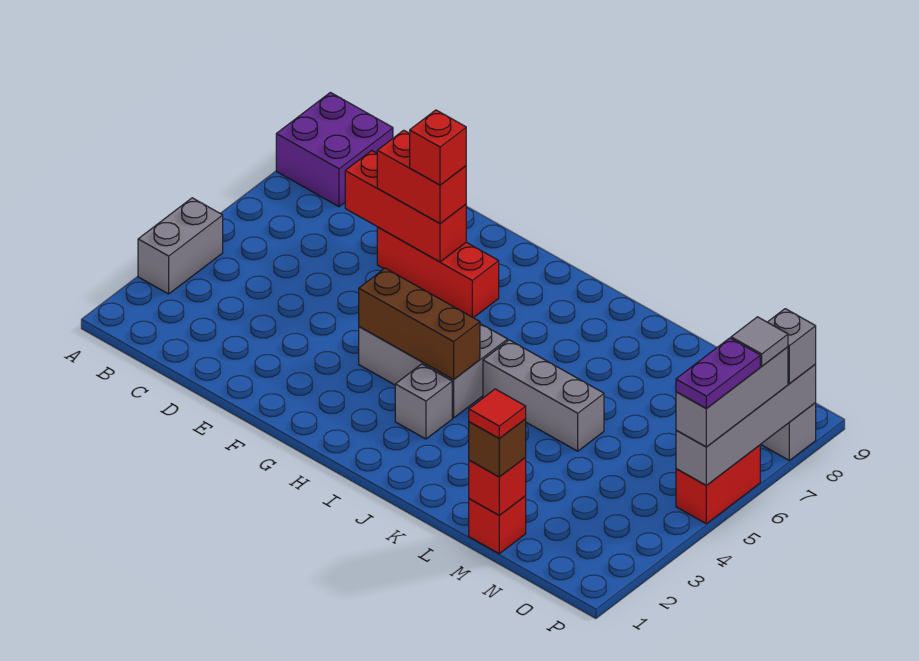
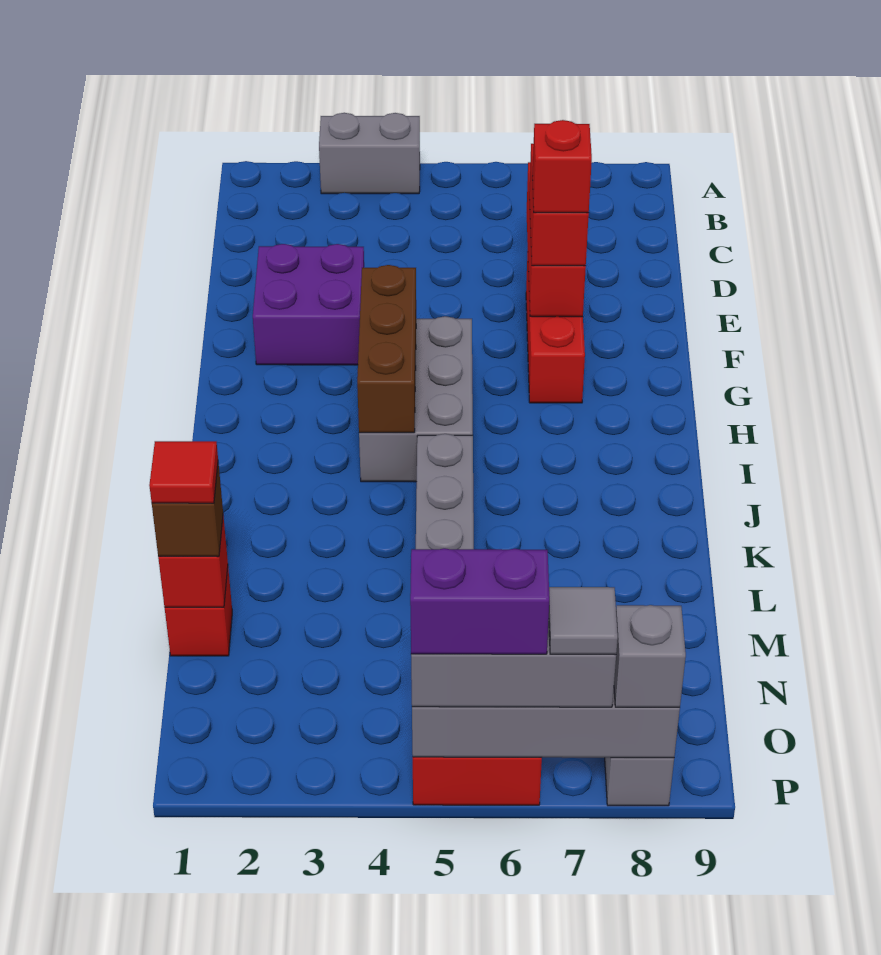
purple brick A8:B9 level 1 -> purple brick E2:F3 level 1
grey brick I3 level 1 -> none
purple plate P5:P6 level 4 -> purple brick P5:P6 level 4

